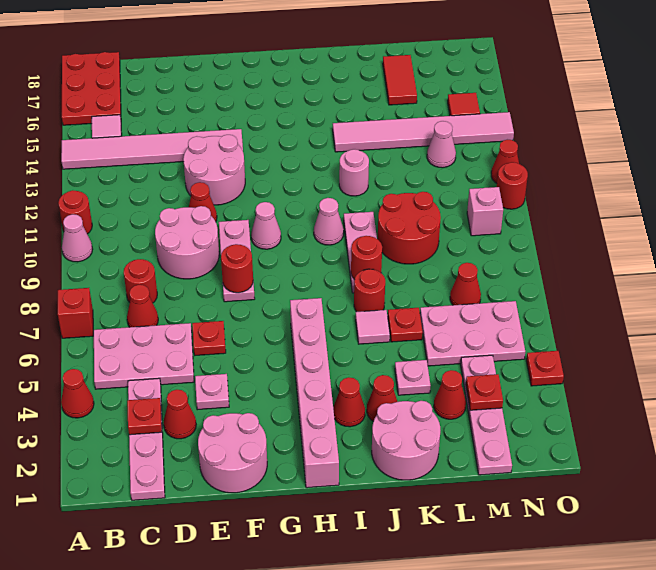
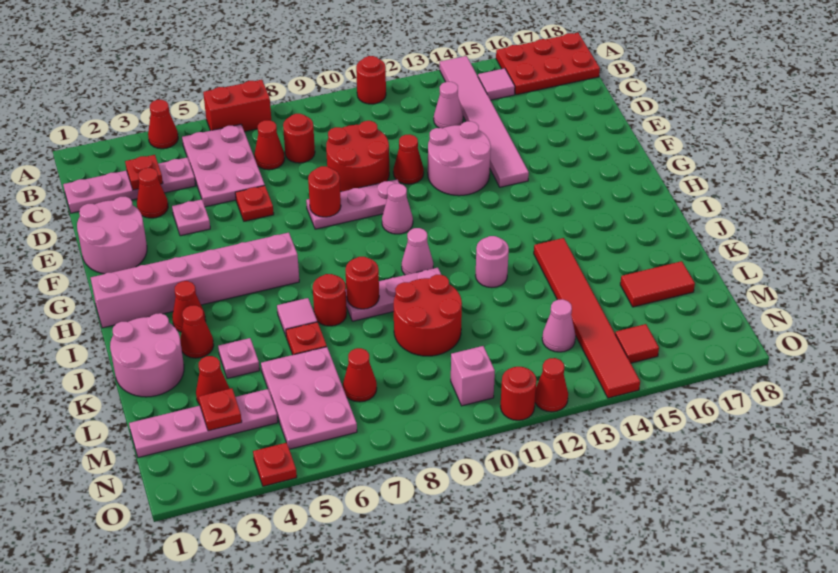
red brick A7 level 1 -> red brick A6:A7 level 1
pink cone A10 level 1 -> pink cone C13 level 1
pink round brick D9:E10 level 1 -> red round brick D9:E10 level 1
pink tile J14:O14 level 1 -> red tile J14:O14 level 1

